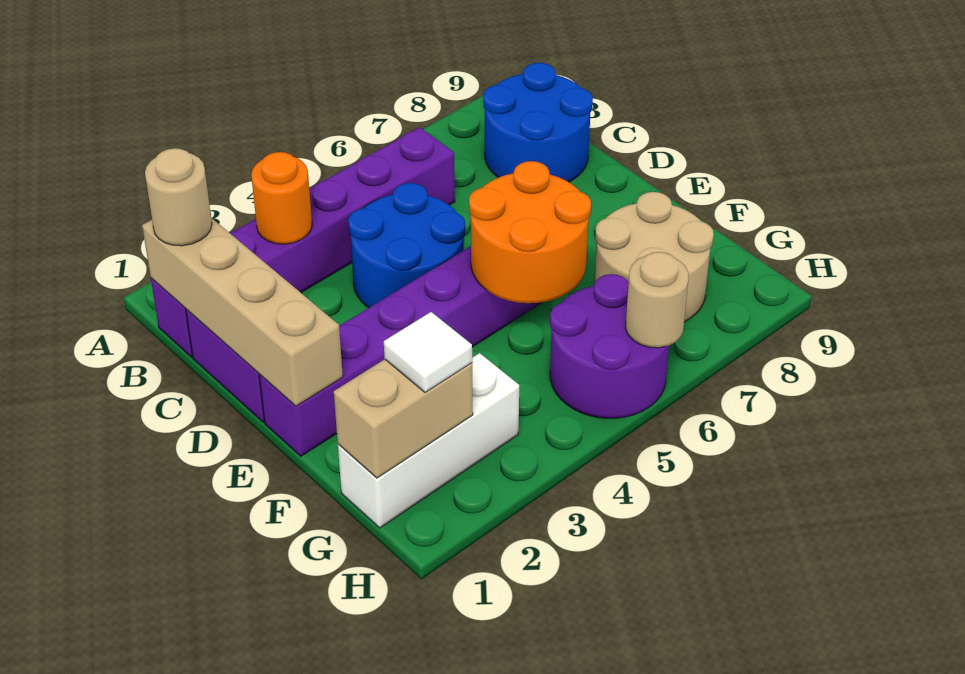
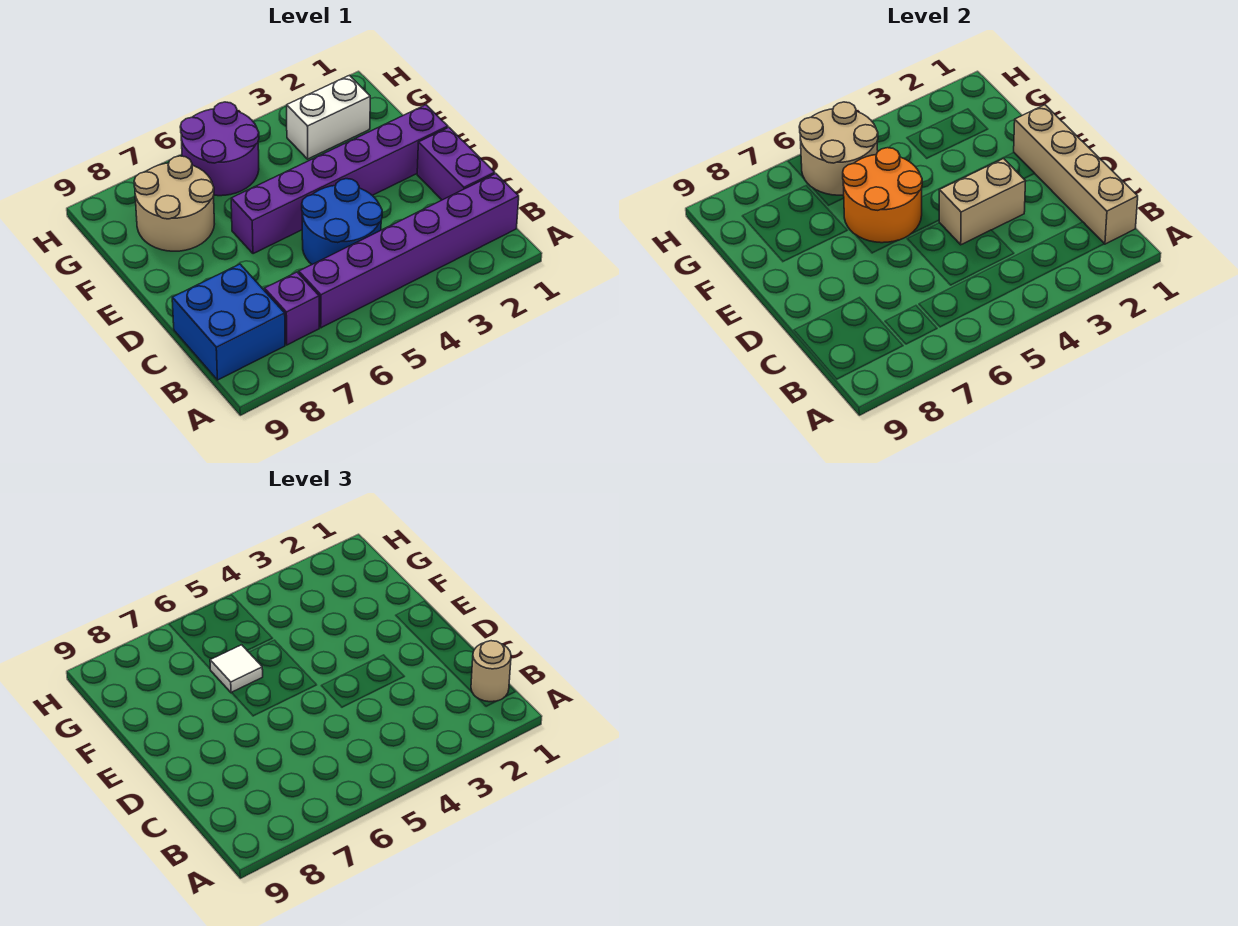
orange round brick B3 level 2 -> none
none -> purple brick B7 level 1
blue round brick B8:C9 level 1 -> blue brick B8:C9 level 1
white brick G1:G3 level 1 -> white brick G2:G3 level 1
tan brick G1:G2 level 2 -> tan brick D3:D4 level 2
white tile G2 level 3 -> white tile F6 level 3
tan round brick H6 level 2 -> tan round brick G5:H6 level 2

